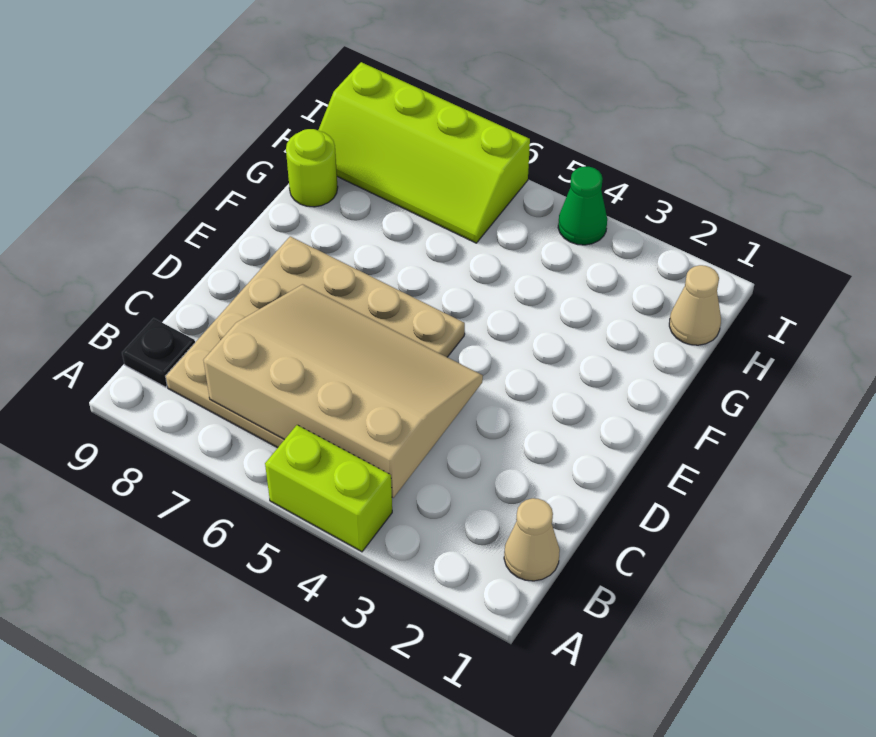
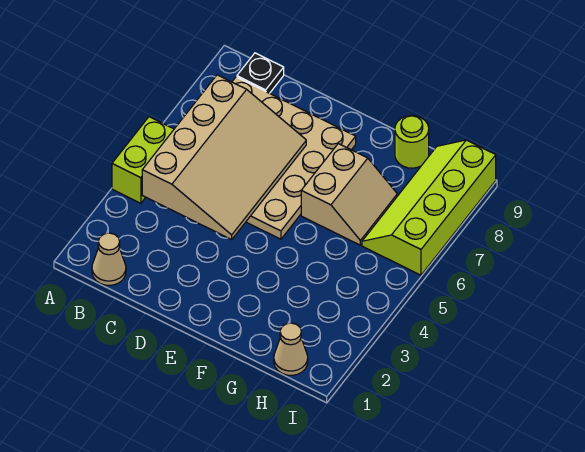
none -> tan slope F6:G7 level 1 top F
green cone I4 level 1 -> none

